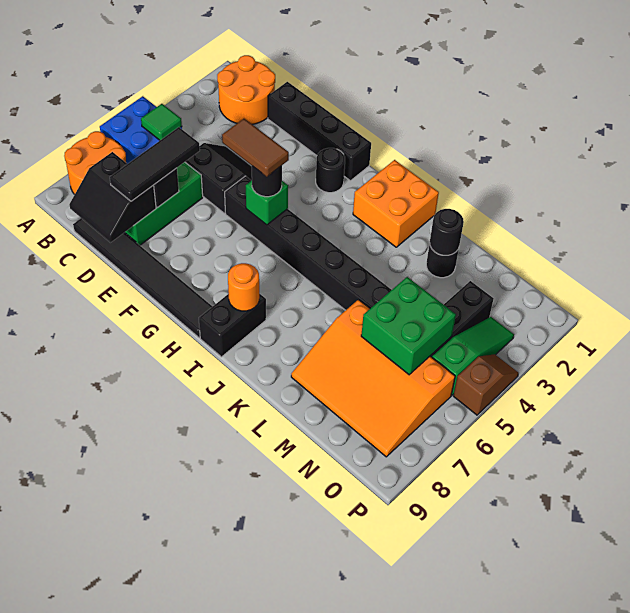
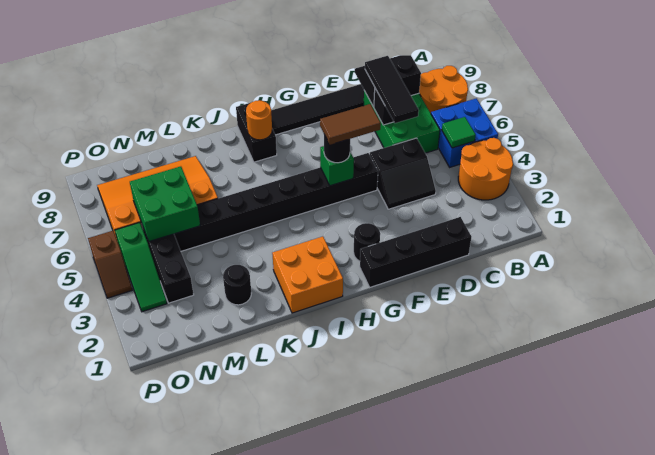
orange round brick B1:C2 level 1 -> orange round brick A3:B4 level 1
black round brick L2 level 2 -> none

